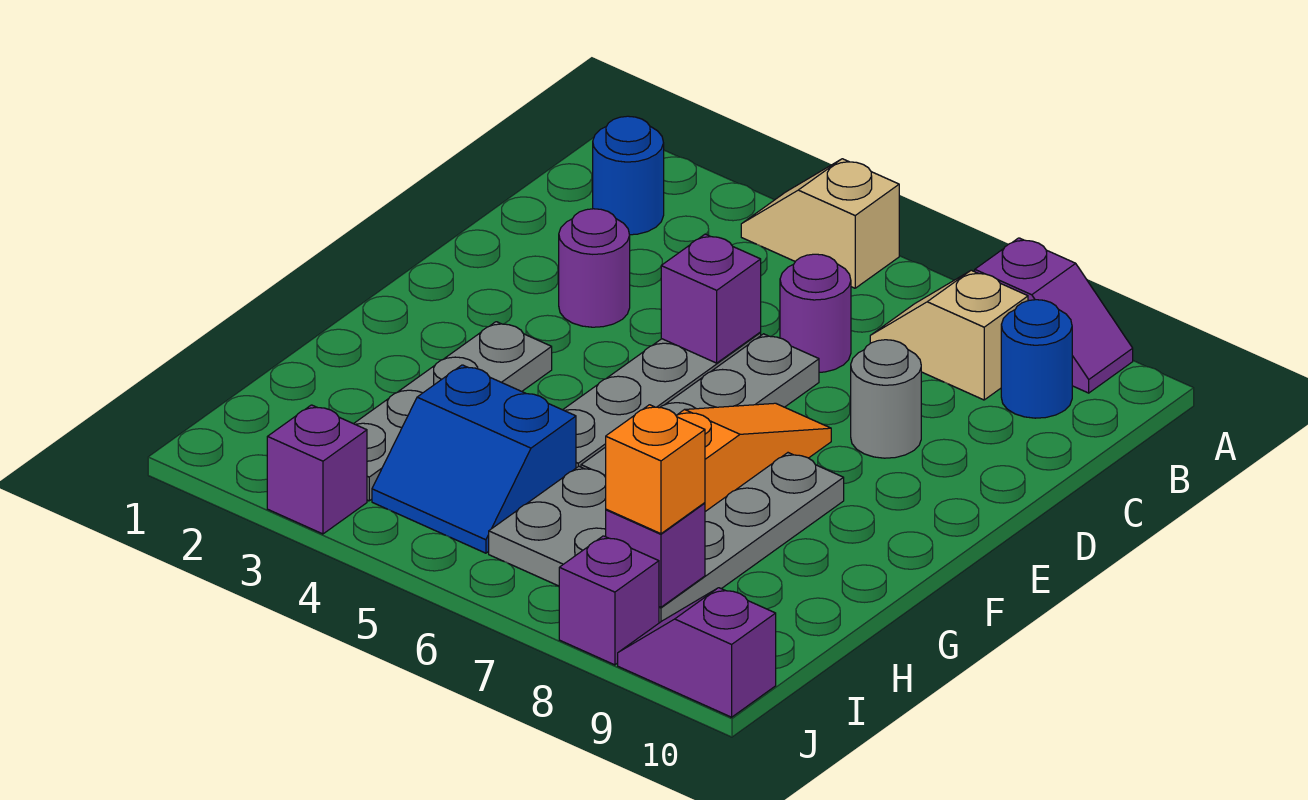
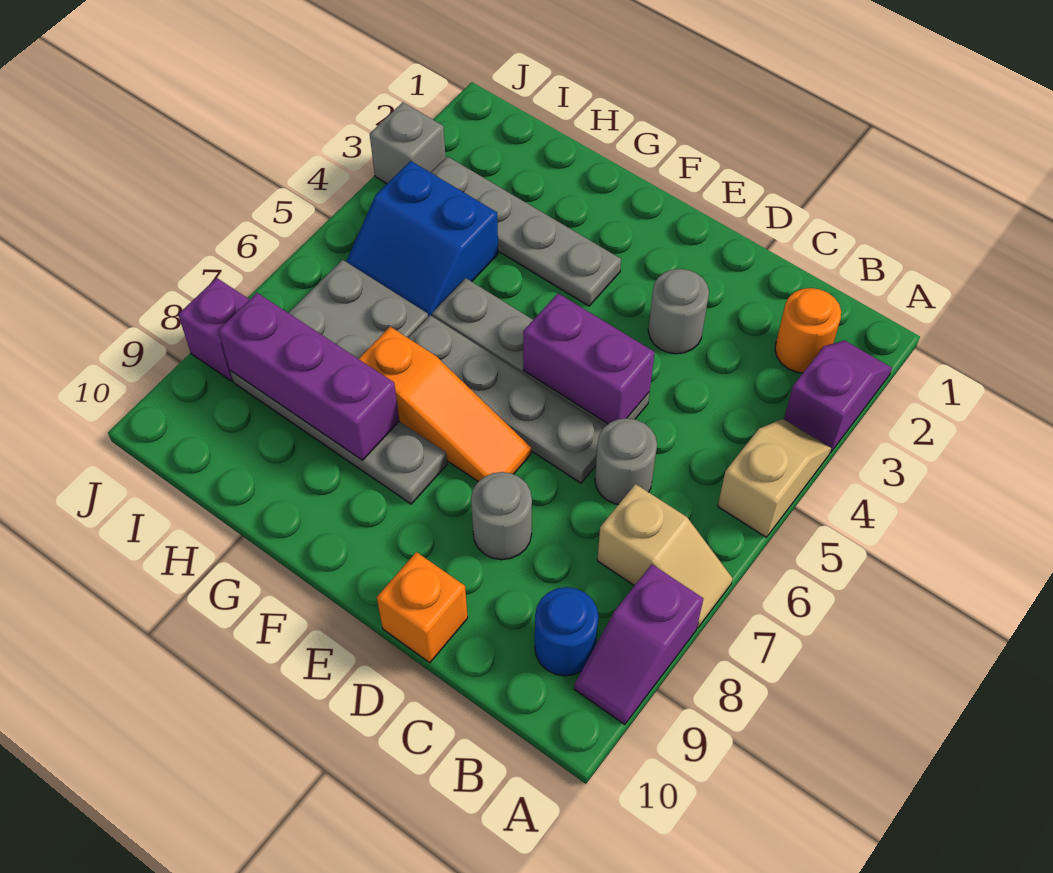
blue round brick B2 level 1 -> orange round brick B2 level 1
tan slope B7:B8 level 1 top 8 -> tan slope A7:B7 level 1 top B
purple round brick C6 level 1 -> grey round brick C6 level 1
purple round brick D3 level 1 -> grey round brick D3 level 1
purple brick D5 level 2 -> purple brick D5:E5 level 2
blue slope H4:I5 level 1 top H -> blue slope H4:I5 level 1 top 4
purple brick I8 level 2 -> purple brick G8:I8 level 2
orange brick I8 level 3 -> orange brick D10 level 1
purple brick J3 level 1 -> grey brick J3 level 1
purple slope J9:J10 level 1 top 10 -> purple slope A2:A3 level 1 top 3

